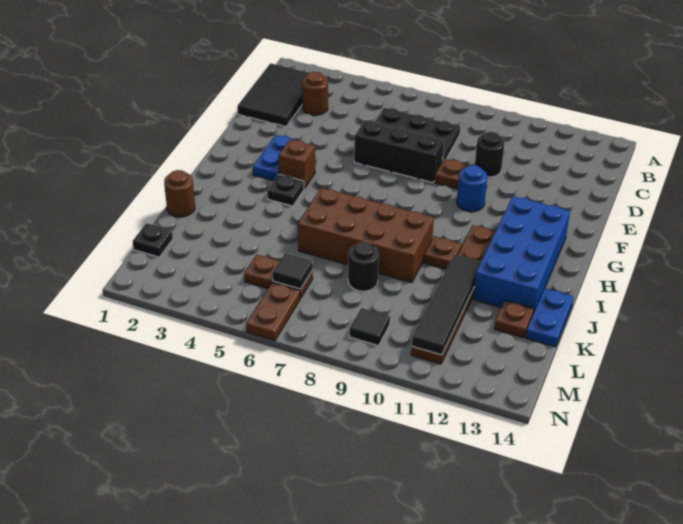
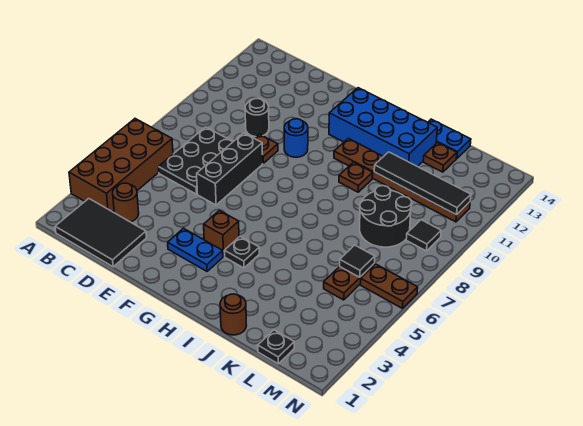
brown brick I6:J9 level 1 -> brown brick A3:B6 level 1
black round brick K8 level 1 -> black round brick K8:L9 level 1

